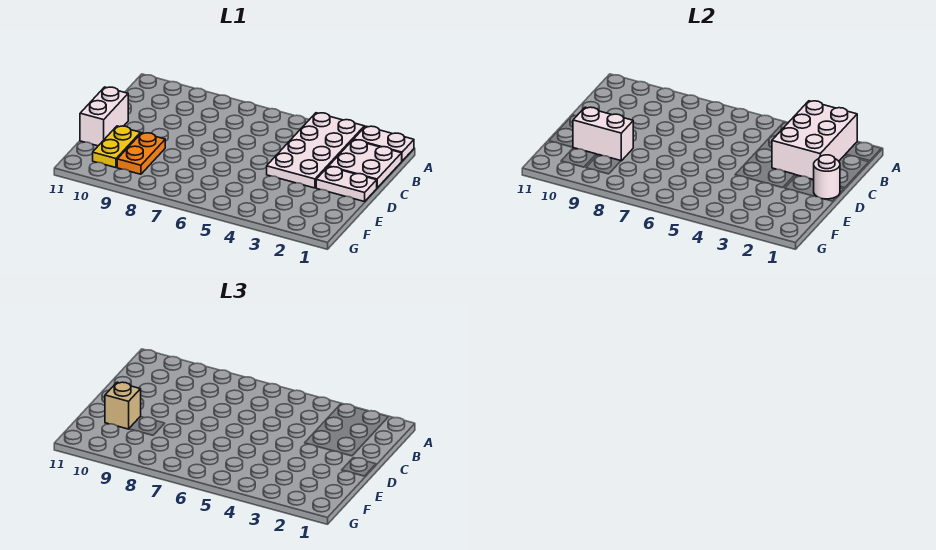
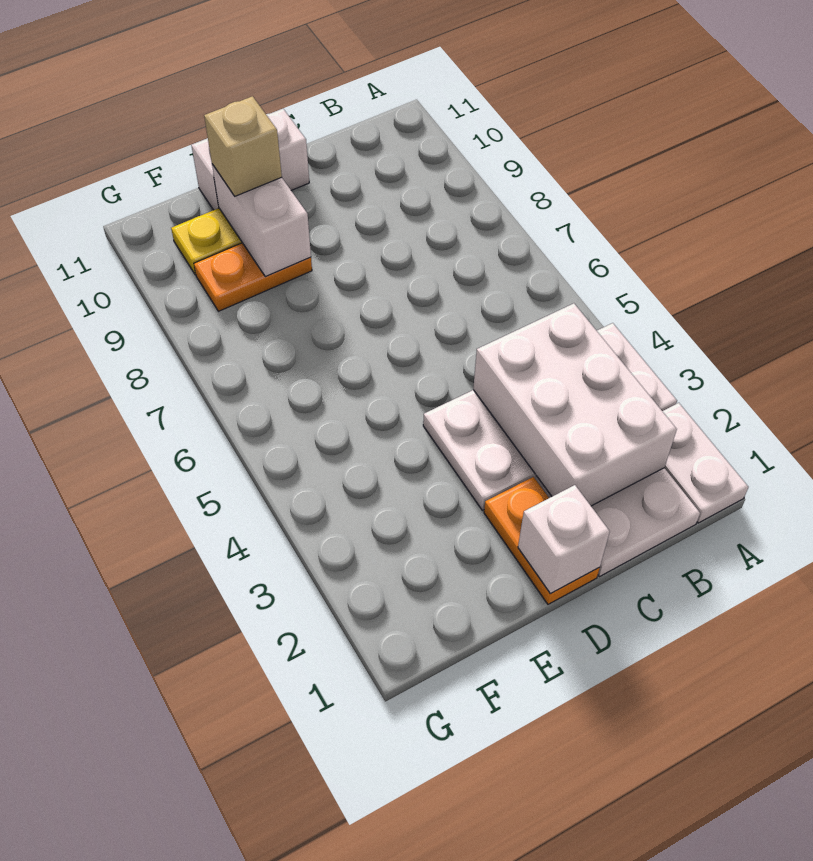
white brick A2:C3 level 2 -> white brick B2:C4 level 2
white plate D1:D2 level 1 -> orange plate D1:D2 level 1
white round brick D1 level 2 -> white brick D1 level 2

